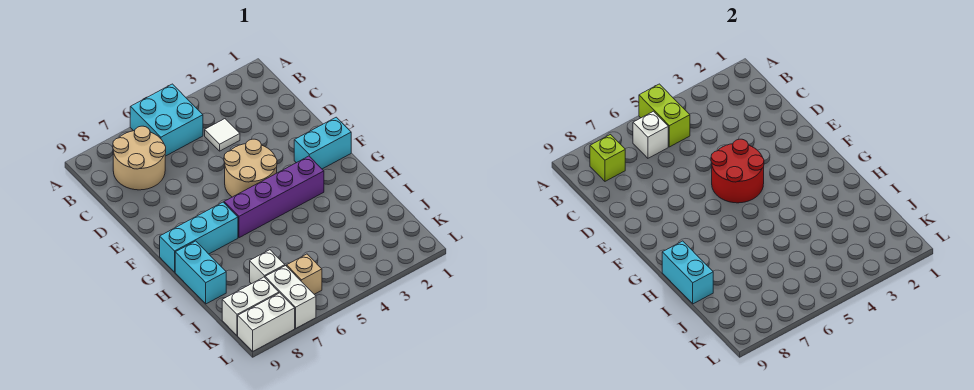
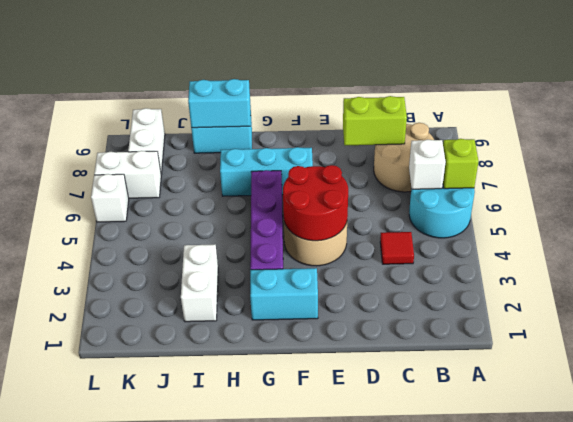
cyan brick A5:B6 level 1 -> cyan round brick A5:B6 level 1
lime brick A5:B5 level 2 -> lime brick C8:D8 level 2
lime brick B8 level 2 -> lime brick A6 level 2
white tile C4 level 1 -> red tile C4 level 1
cyan brick F1:F2 level 1 -> cyan brick F2:G2 level 1
cyan brick G7:G9 level 1 -> cyan brick F7:H7 level 1
white brick J7 level 1 -> white brick L6 level 1
tan brick K6 level 1 -> none
white brick L8:L9 level 1 -> white brick I2:I3 level 1

